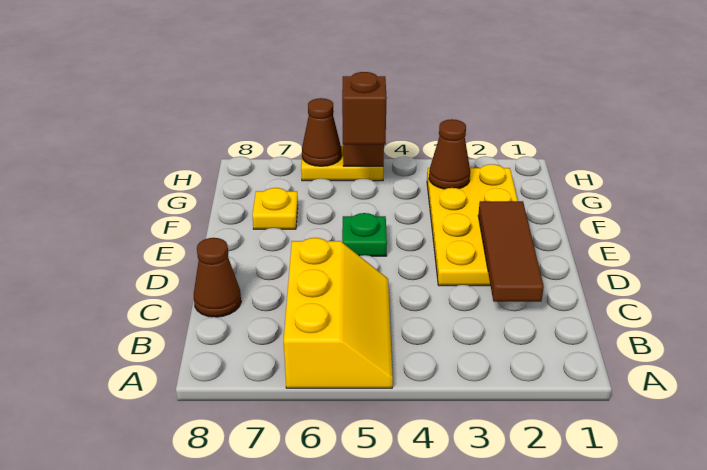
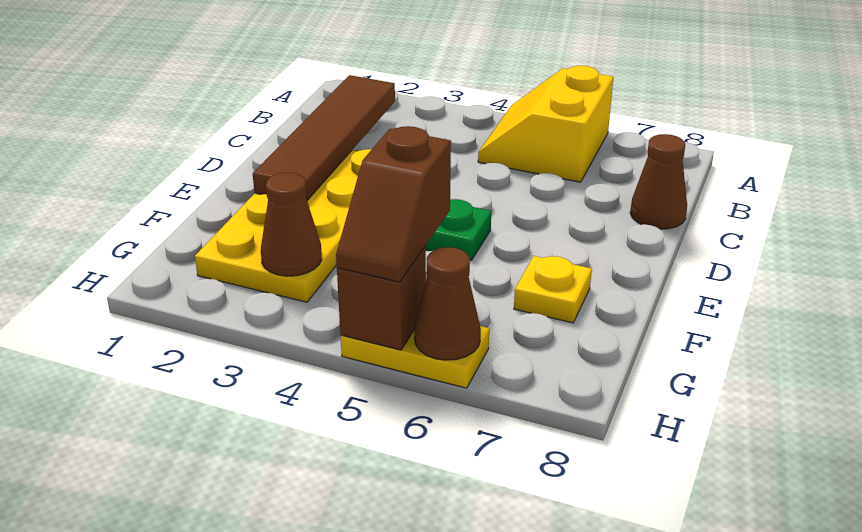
yellow slope A5:C6 level 1 top 6 -> yellow slope A5:B6 level 1 top 6
brown tile C2:E2 level 2 -> brown tile B2:E2 level 2

